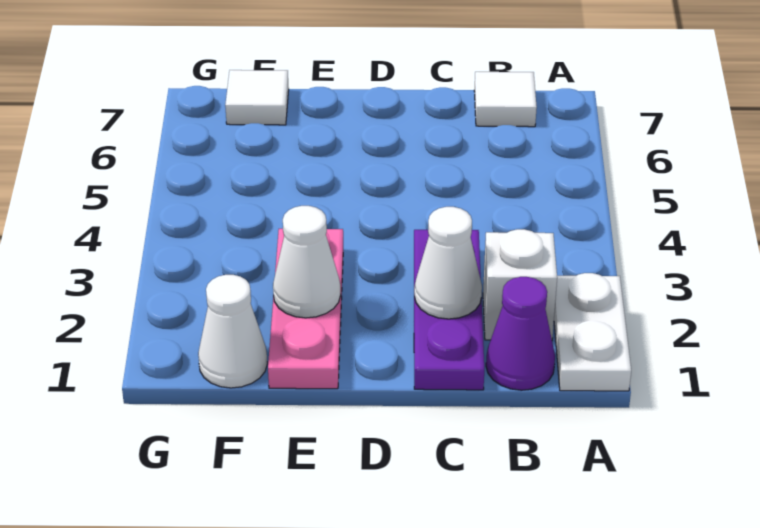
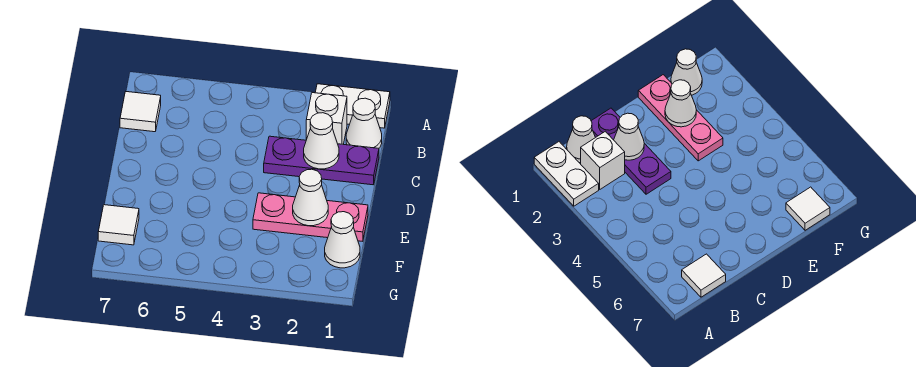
purple cone B1 level 1 -> white cone B1 level 1

